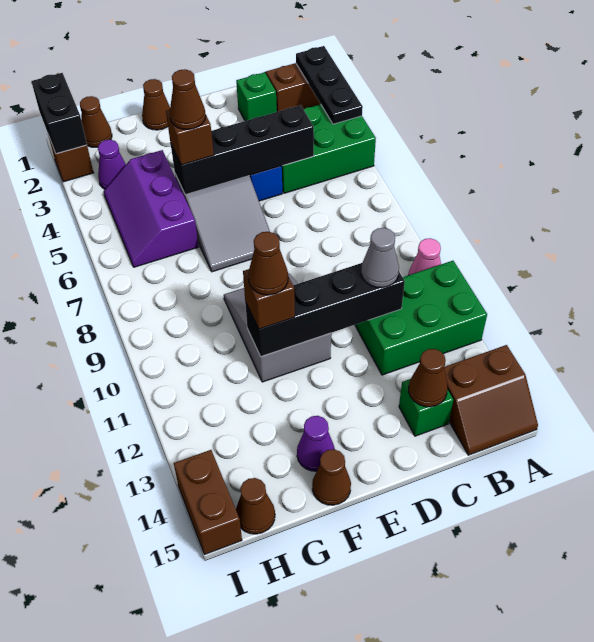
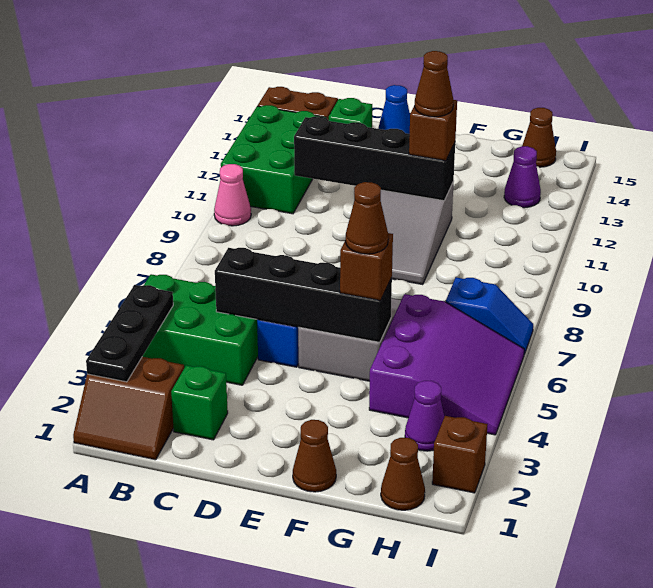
green brick A11:C12 level 1 -> green brick A11:B13 level 1
grey cone C11 level 3 -> none
brown cone C14 level 2 -> none
none -> blue cone D15 level 1
purple cone F14 level 1 -> purple cone H13 level 1
brown cone F15 level 1 -> none
purple slope G4:H6 level 1 top G -> purple slope G4:I6 level 1 top G
none -> blue slope H7:I7 level 1 top H
black brick I1:I2 level 2 -> none
brown brick I14:I15 level 1 -> none

